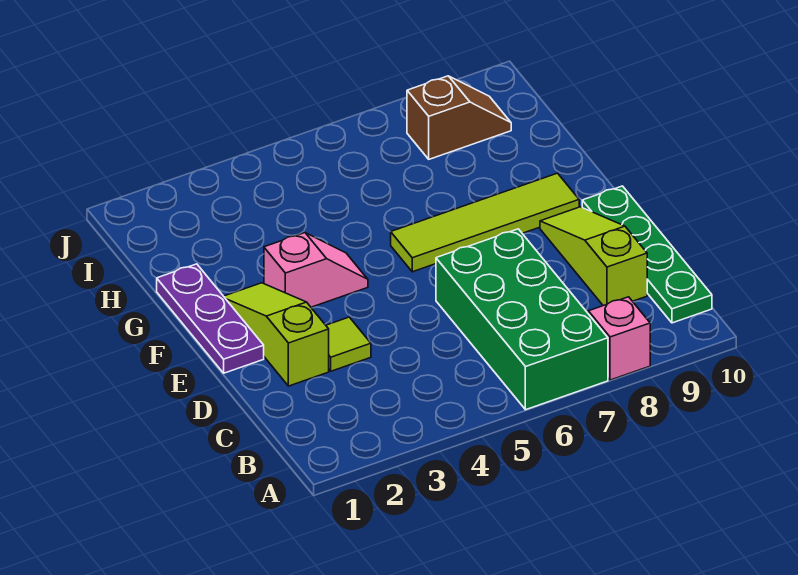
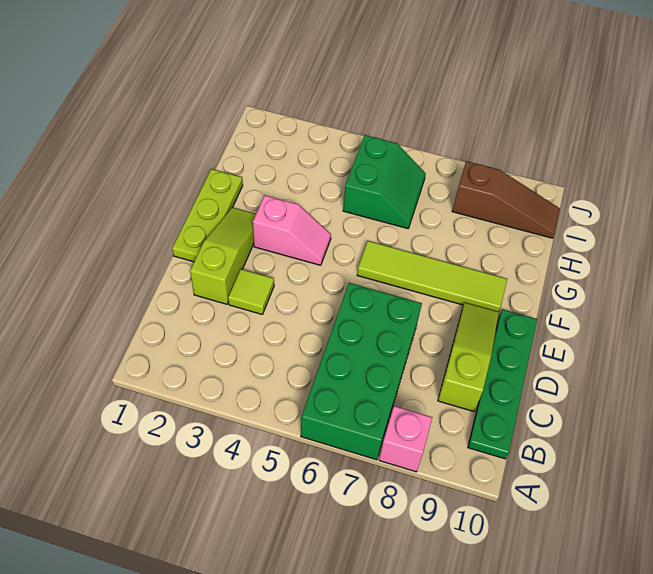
purple plate E1:G1 level 1 -> lime plate E1:G1 level 1
none -> green slope H5:I6 level 1 top 5
brown slope I8:I9 level 1 top 8 -> brown slope I8:I10 level 1 top 8

